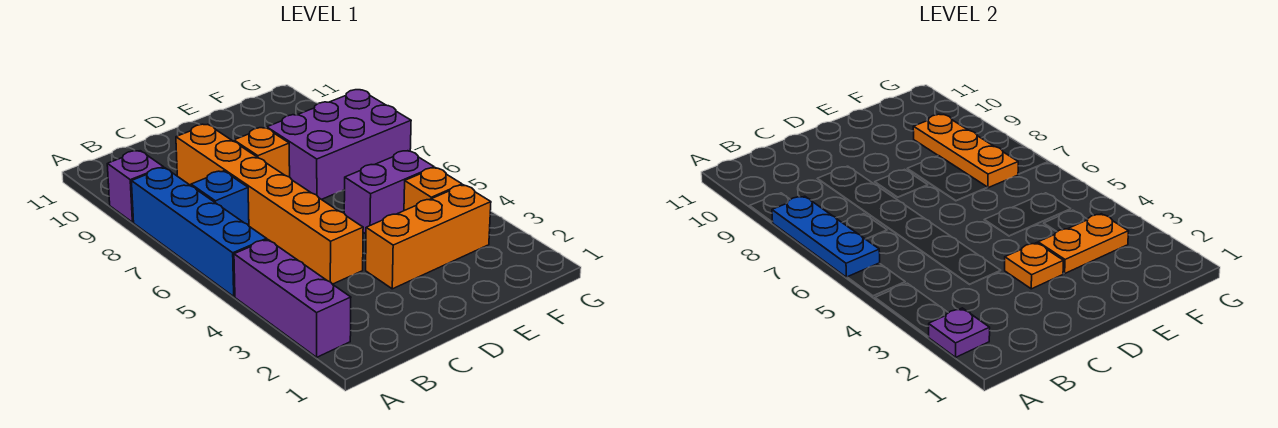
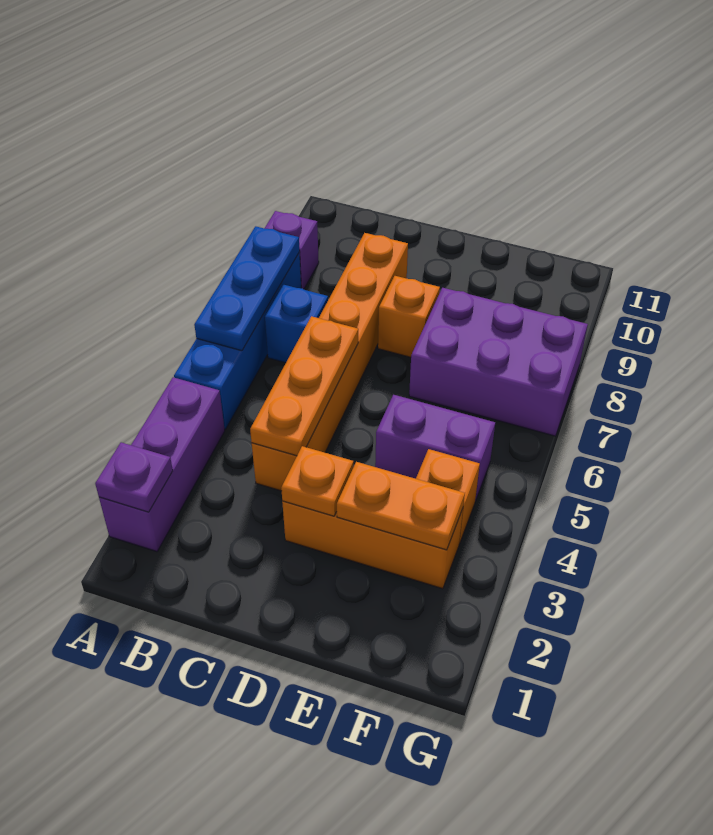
orange plate F7:F9 level 2 -> orange plate C4:C6 level 2

